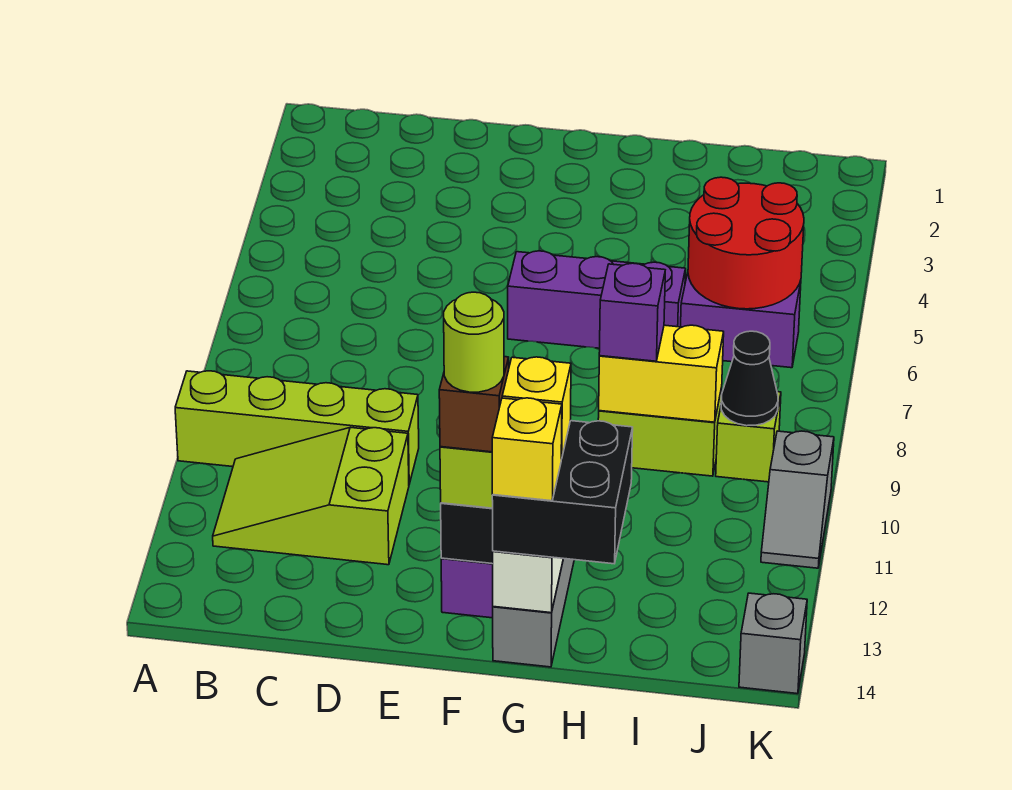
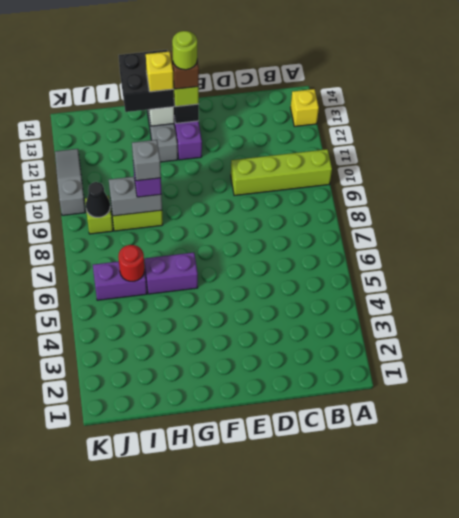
lime slope B11:D12 level 1 top D -> none
purple brick F6:H6 level 1 -> purple brick G6:H6 level 1
yellow brick G14 level 4 -> yellow brick A13 level 1
yellow brick H9:I9 level 2 -> grey brick H9:I9 level 2
red round brick I5:J6 level 2 -> red round brick I6 level 2
grey slope K10:K11 level 1 top 10 -> grey slope K10:K12 level 1 top 10
grey brick K14 level 1 -> grey brick H9 level 4

